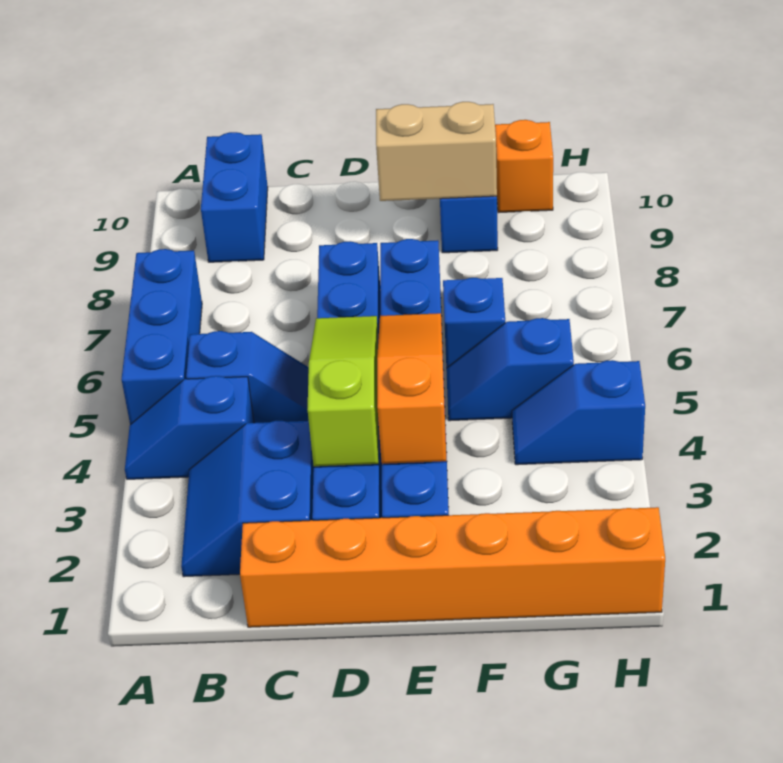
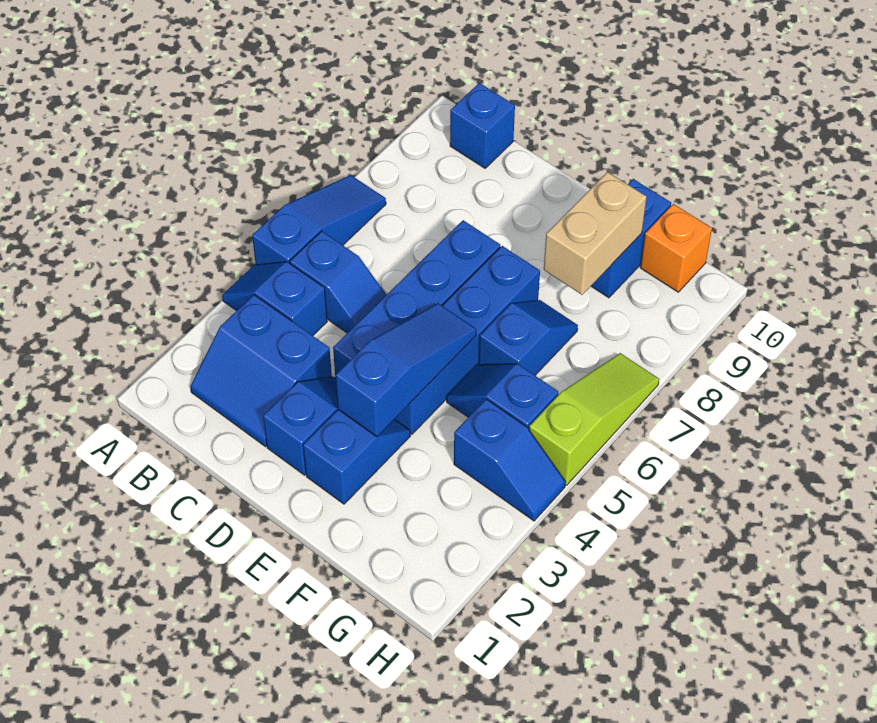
blue brick A5:A7 level 1 -> blue slope A5:A7 level 1 top 5
blue slope B2:C3 level 1 top C -> blue slope B2:C3 level 1 top 3
blue brick B9:B10 level 1 -> blue brick B10 level 1
orange brick C1:H1 level 1 -> none
lime slope D3:D5 level 2 top 3 -> lime slope H5:H7 level 1 top 5
orange slope E3:E5 level 2 top 3 -> blue slope E3:E5 level 2 top 3
tan brick E9:F9 level 2 -> tan brick F8:F9 level 2
blue slope G4:H4 level 1 top H -> blue slope G4:H4 level 1 top G

